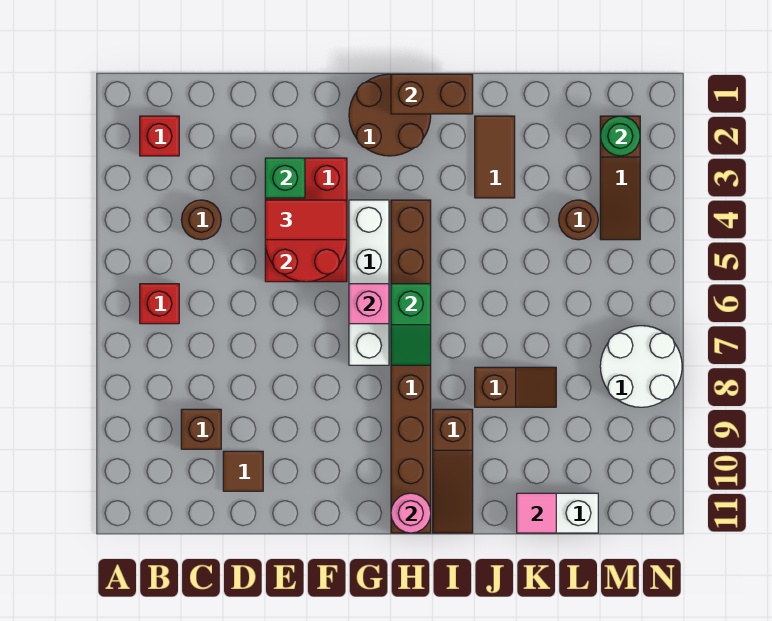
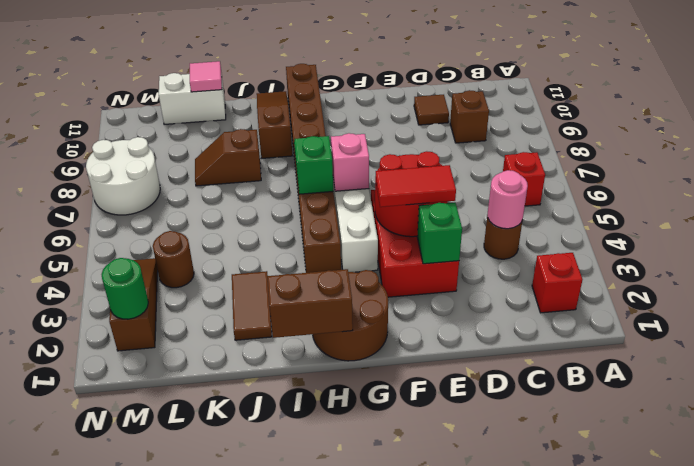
pink round brick H11 level 2 -> pink round brick C4 level 2

